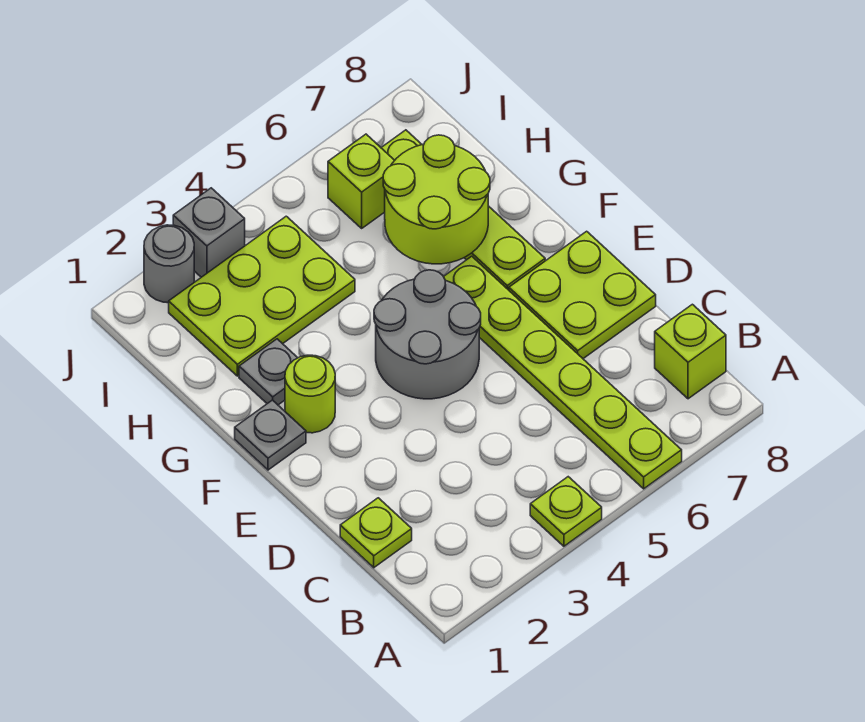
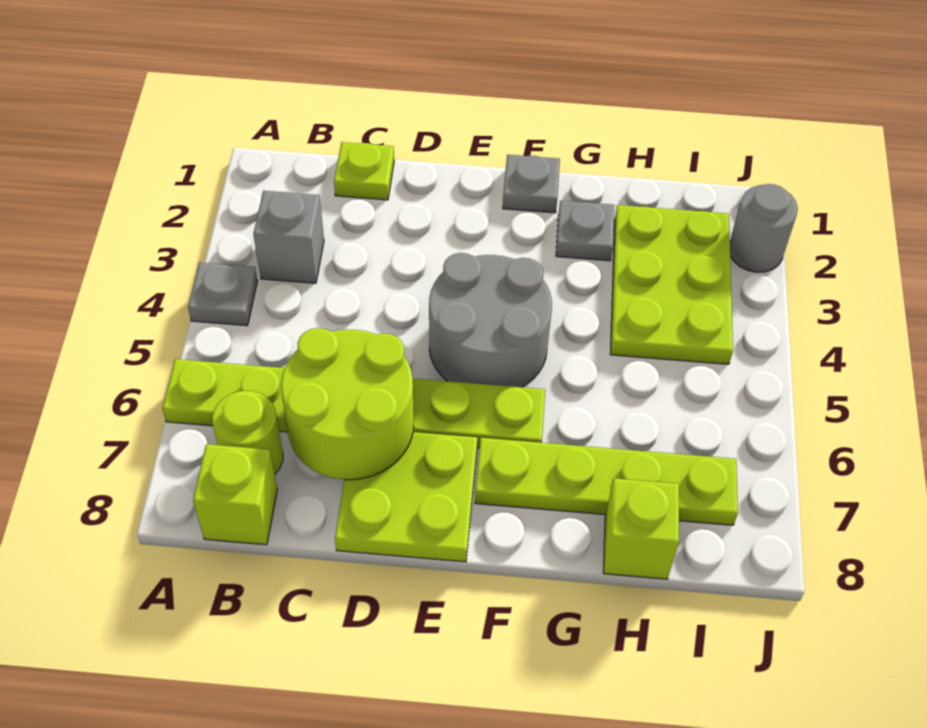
lime plate A4 level 1 -> grey plate A4 level 1
lime round brick F2 level 1 -> lime round brick B7 level 1
lime round brick G6:H7 level 2 -> lime round brick C6:D7 level 2
lime brick I6 level 1 -> lime brick H8 level 1
grey brick J3 level 1 -> grey brick B3 level 1

